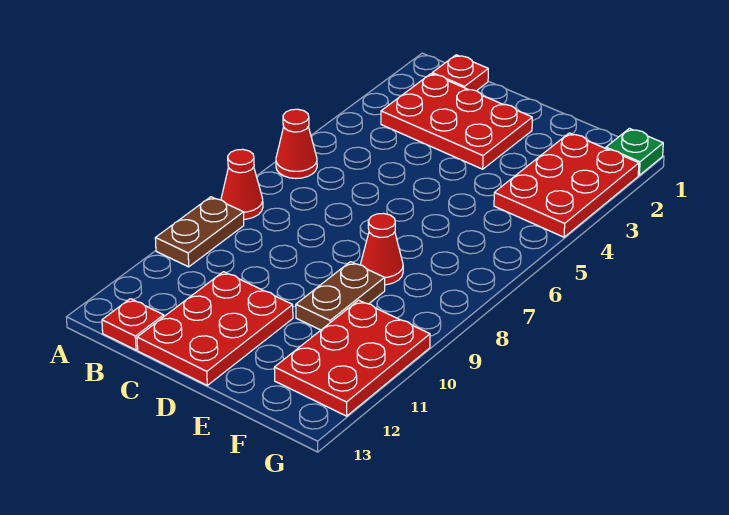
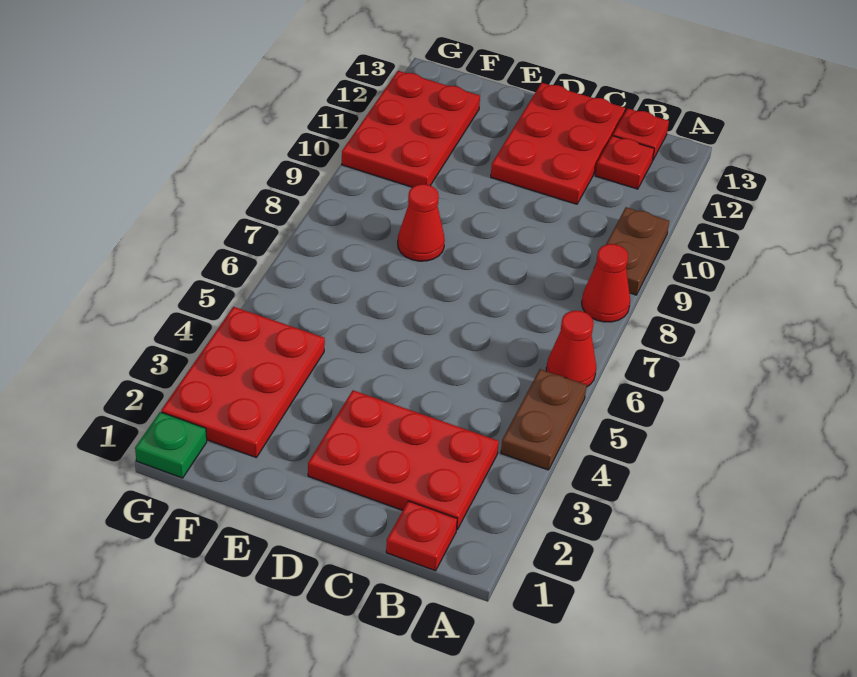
none -> red plate B12 level 1
brown plate E9:E10 level 1 -> brown plate A4:A5 level 1

